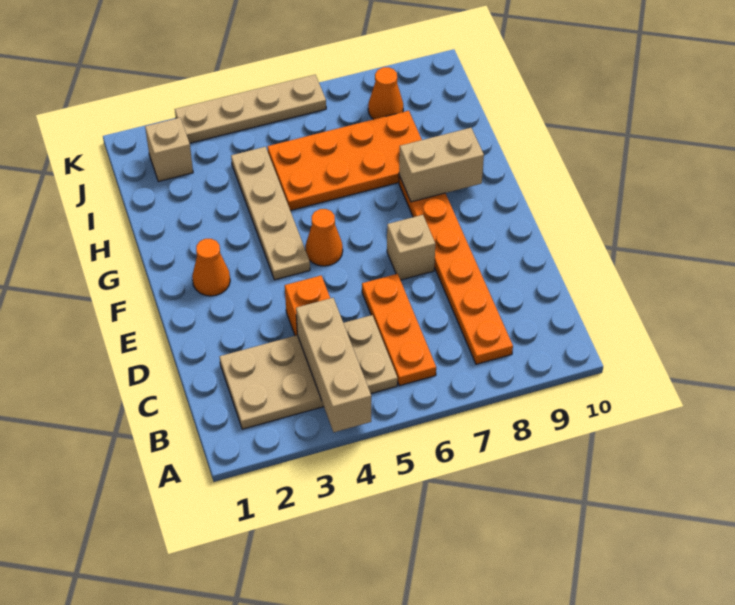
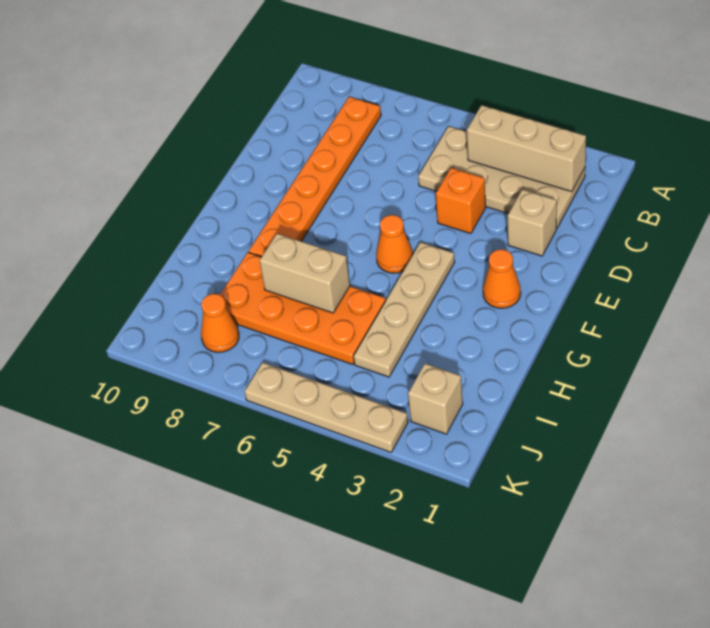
tan brick A4:C4 level 2 -> tan brick B2:B4 level 2
orange plate B6:D6 level 1 -> none
tan brick E7 level 1 -> tan brick D2 level 1
tan brick G8:G9 level 2 -> tan brick H6:H7 level 2

